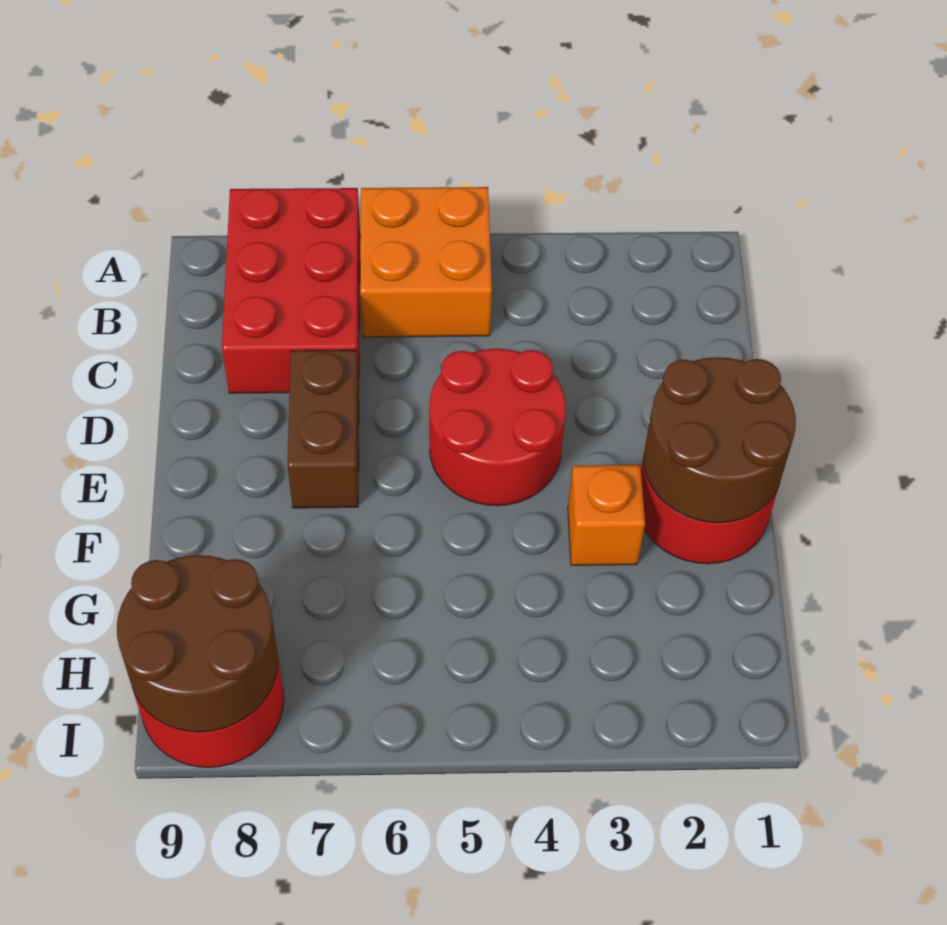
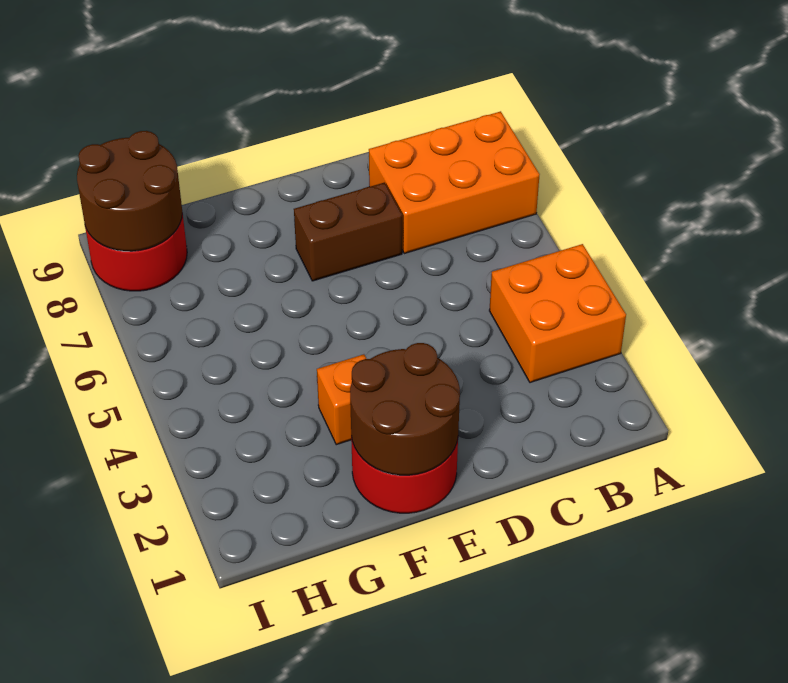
orange brick A5:B6 level 1 -> orange brick A3:B4 level 1
red brick A7:C8 level 1 -> orange brick A7:C8 level 1
red round brick D4:E5 level 1 -> none

